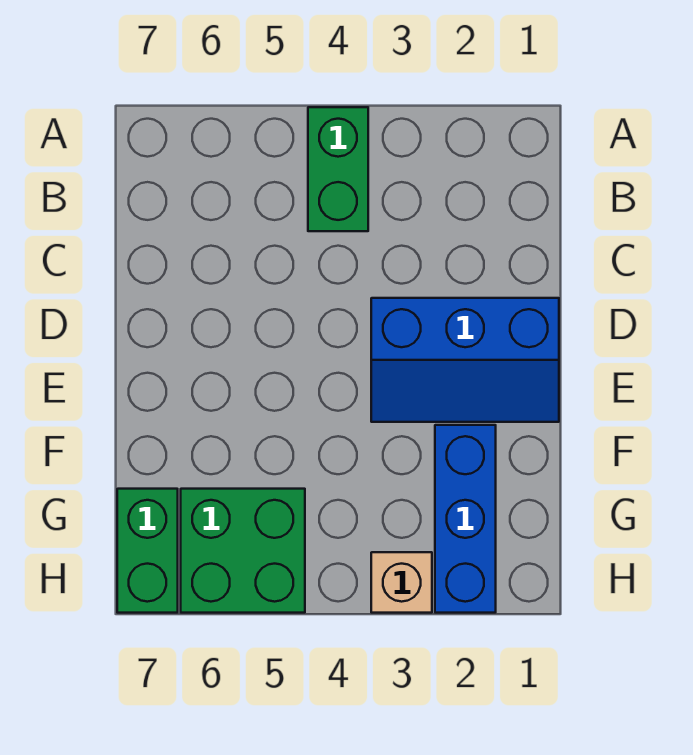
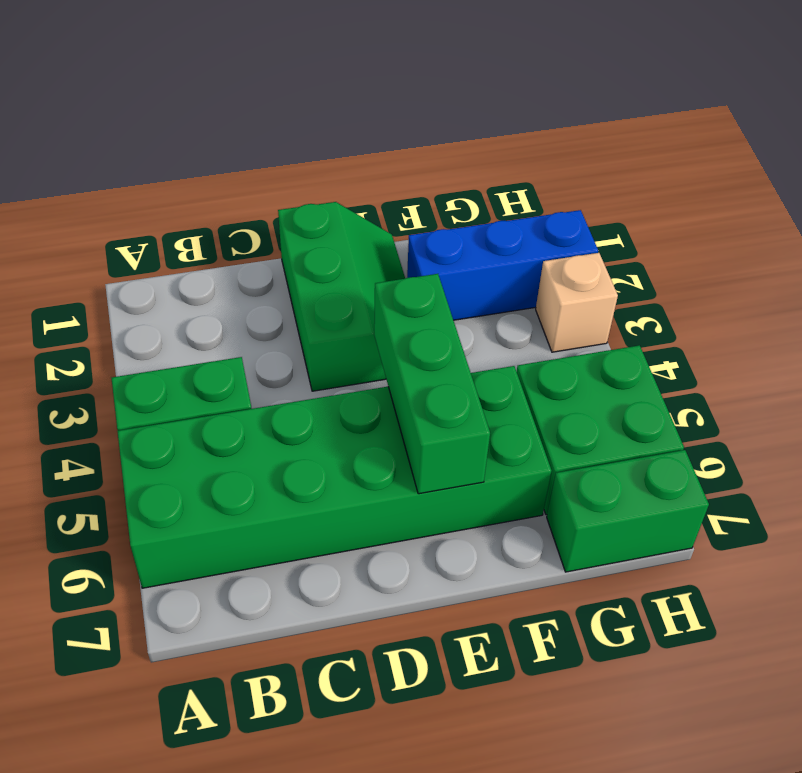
none -> green brick A5:F6 level 1
blue slope D1:E3 level 1 top D -> green slope D1:E3 level 1 top D
none -> green brick E4:E6 level 2

